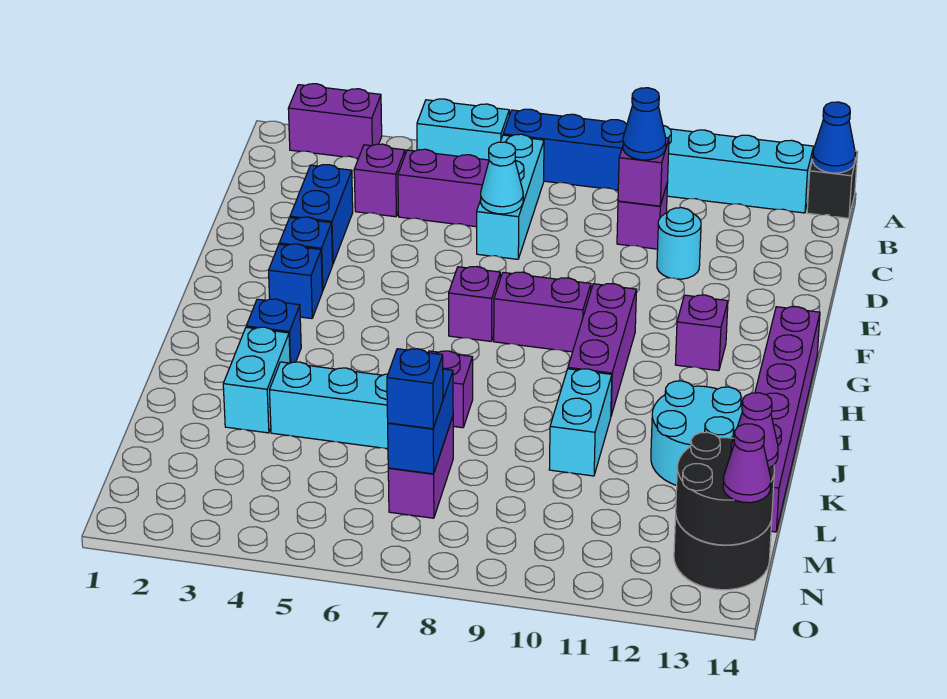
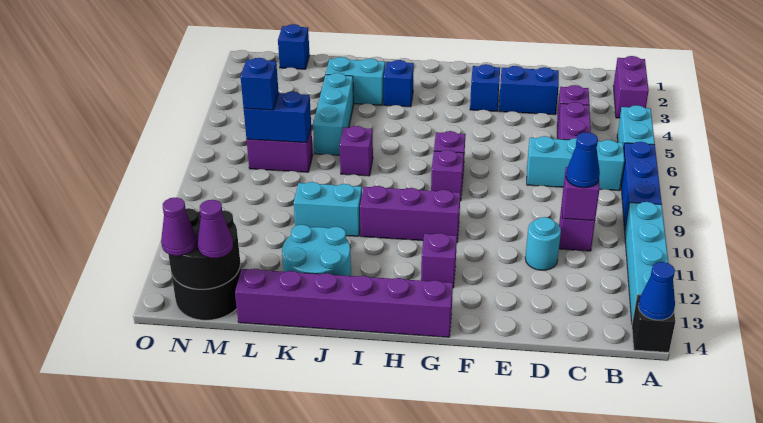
cyan cone D7 level 2 -> none
blue brick G3 level 1 -> blue brick M1 level 1
purple brick G8:G9 level 1 -> purple brick G8 level 1

